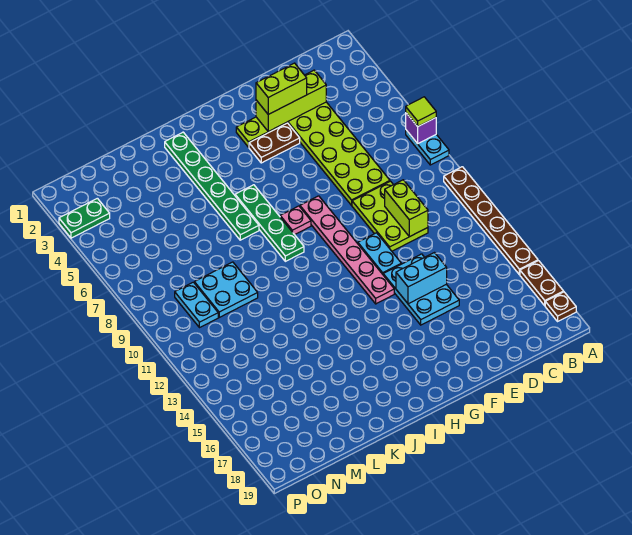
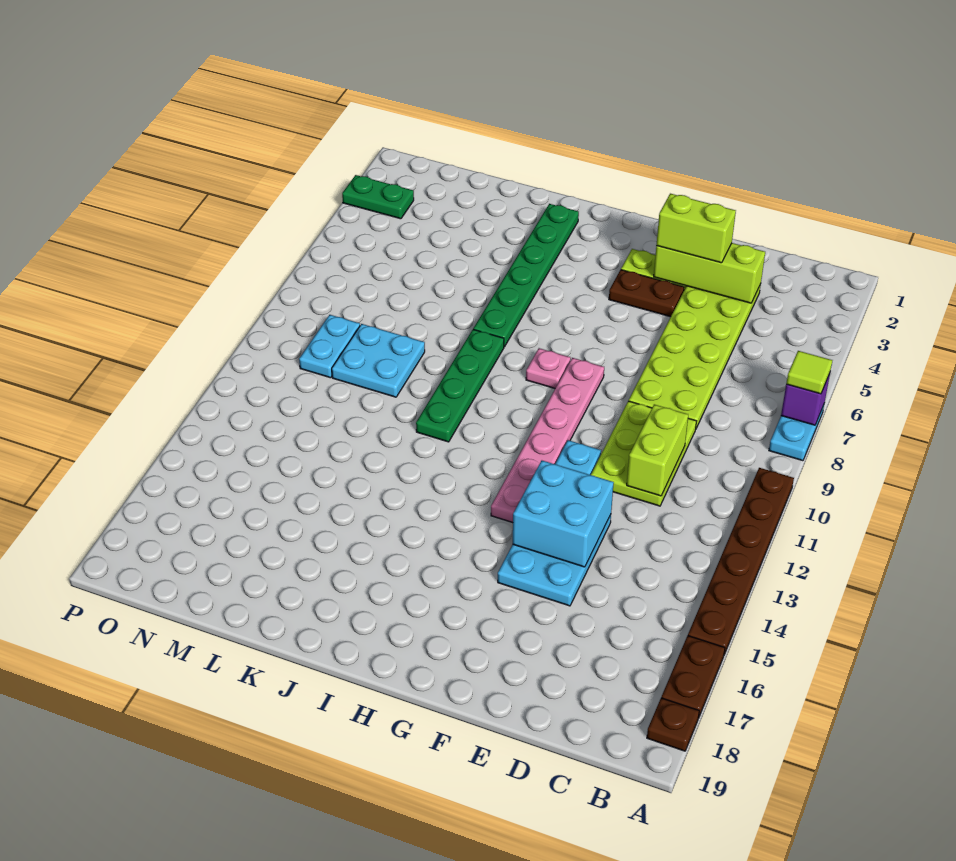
cyan brick E14:F14 level 2 -> cyan brick E13:F14 level 2
green plate I6:I9 level 1 -> green plate J8:J11 level 1

